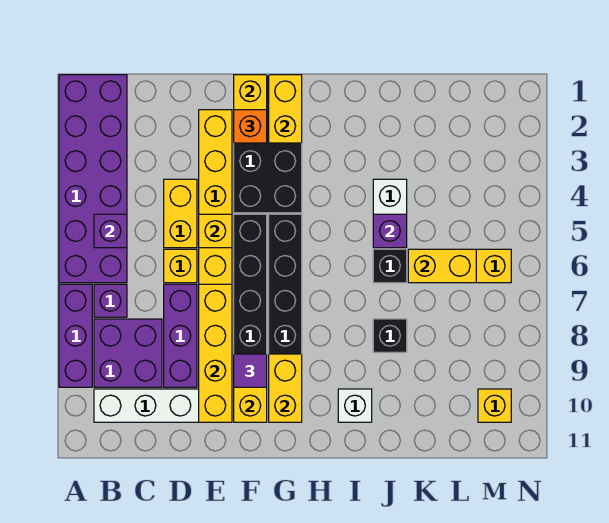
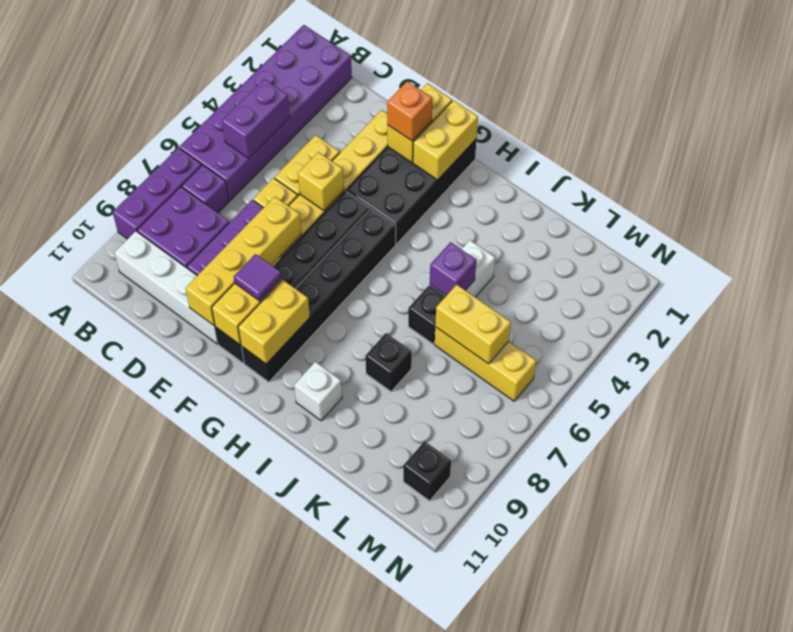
purple brick B5 level 2 -> purple brick B4:B5 level 2
yellow brick M10 level 1 -> black brick M10 level 1

